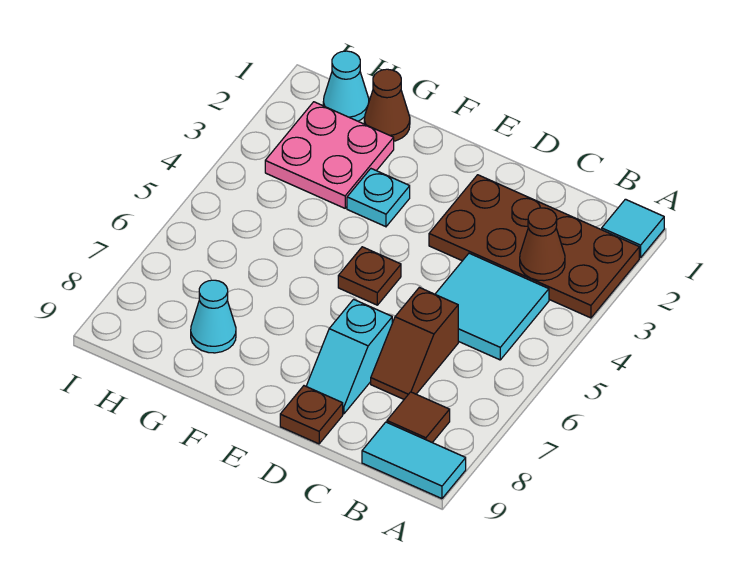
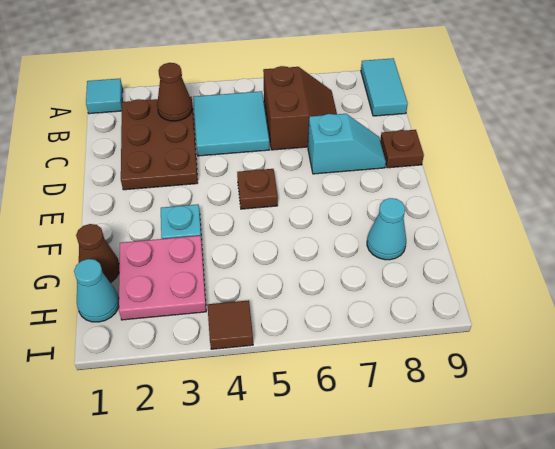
brown plate A2:D3 level 1 -> brown plate B2:D3 level 1
brown tile B8 level 1 -> brown tile I4 level 1
brown slope C6:C7 level 1 top 6 -> brown slope B6:C7 level 1 top 6

